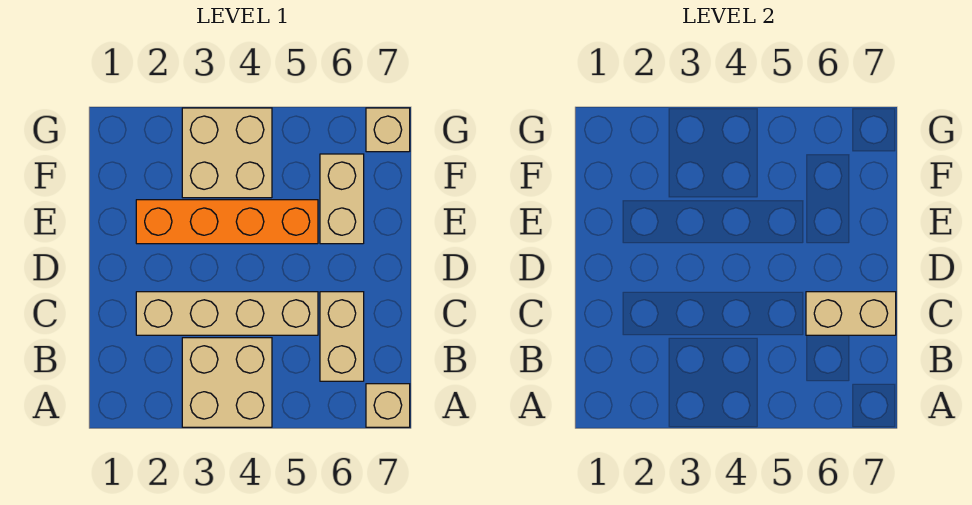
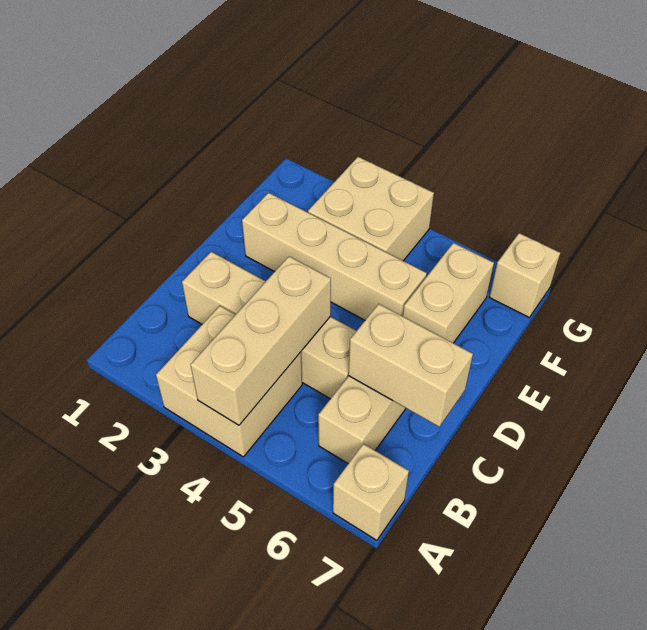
none -> tan brick A4:C4 level 2
orange brick E2:E5 level 1 -> tan brick E2:E5 level 1

